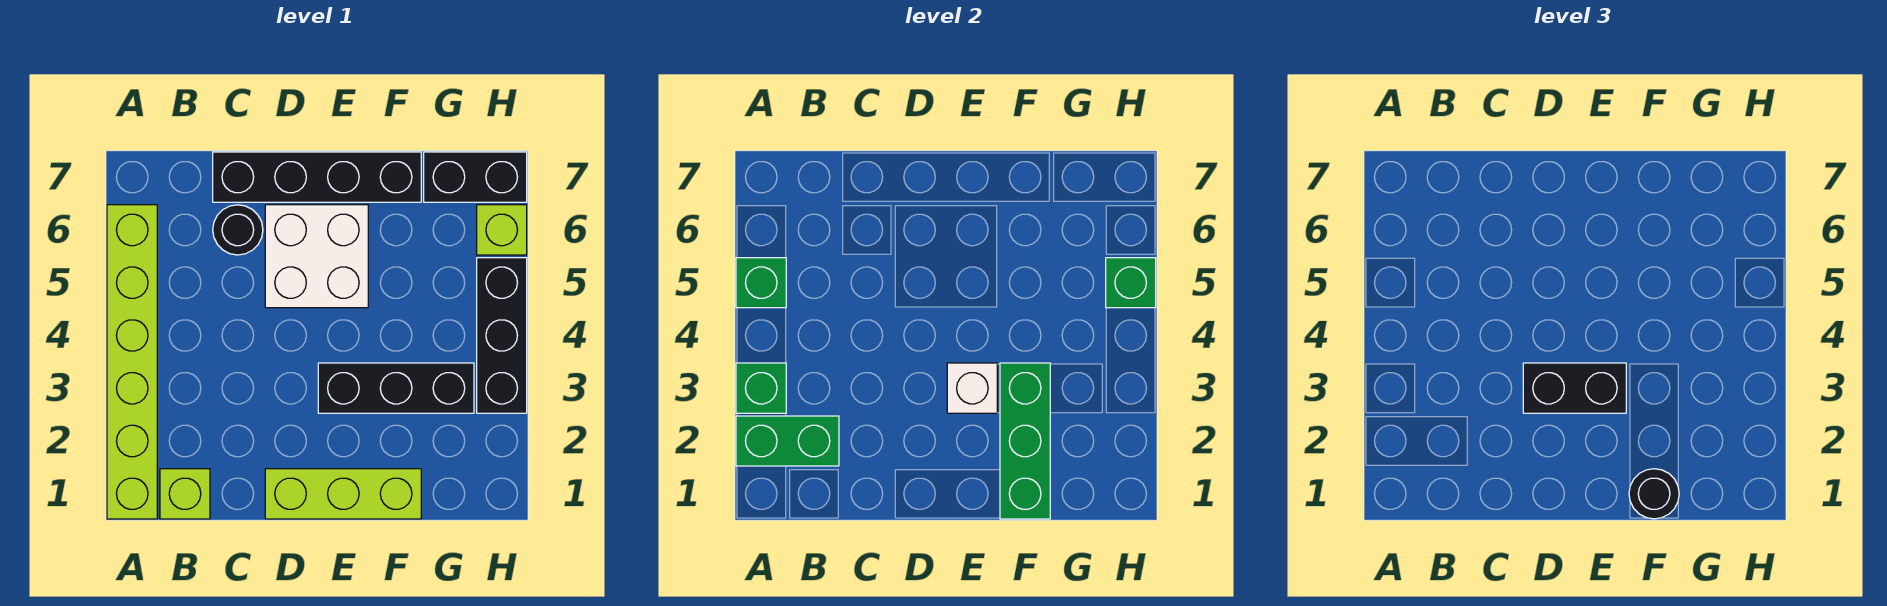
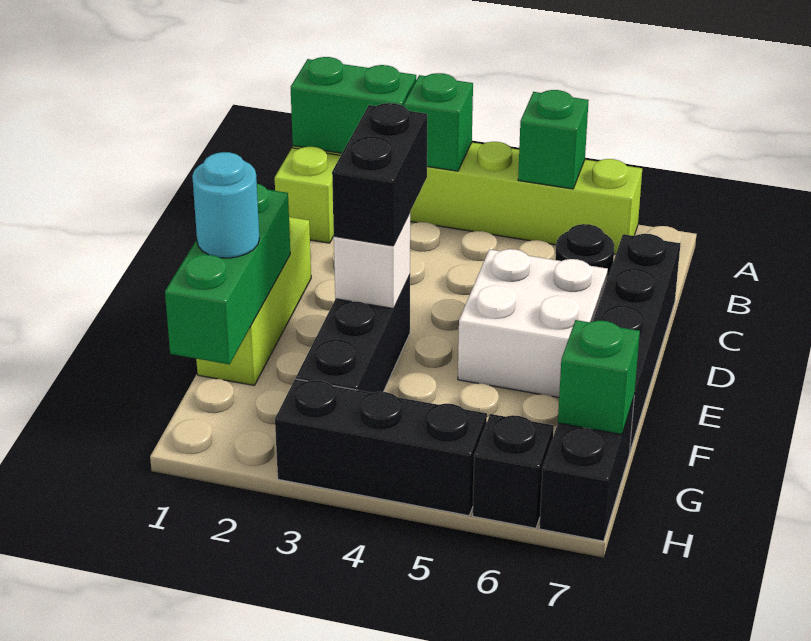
green brick A2:B2 level 2 -> green brick A1:A2 level 2
green brick F1:F3 level 2 -> green brick E1:G1 level 2
black round brick F1 level 3 -> cyan round brick F1 level 3
green brick H5 level 2 -> green brick G7 level 2
lime brick H6 level 1 -> black brick H6 level 1

